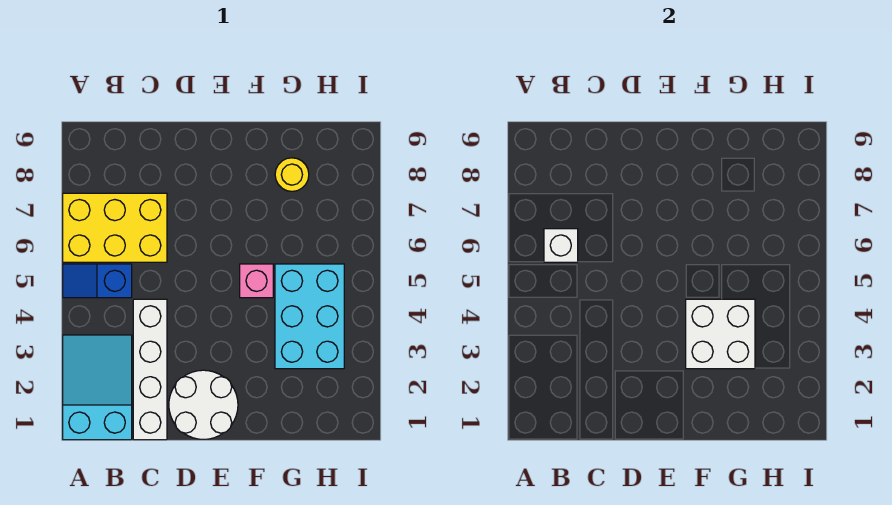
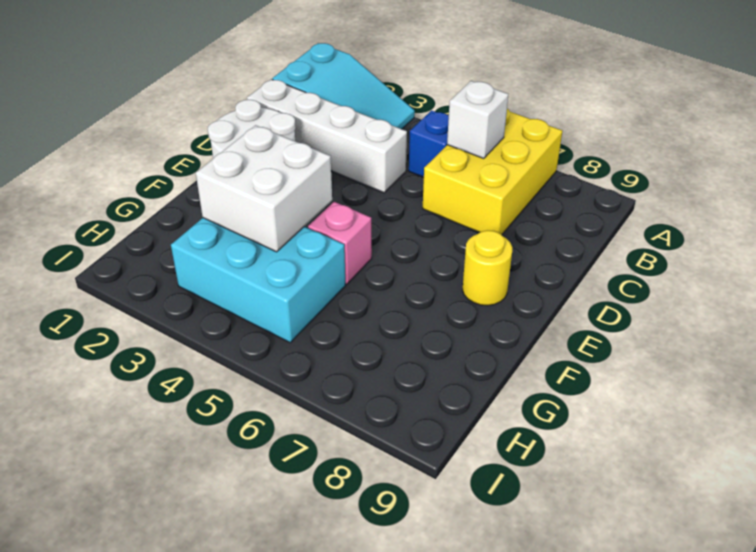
yellow round brick G8 level 1 -> yellow round brick E8 level 1

